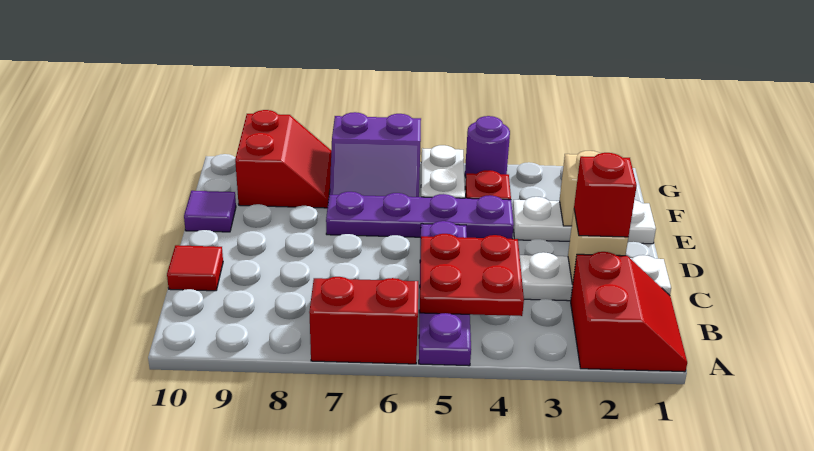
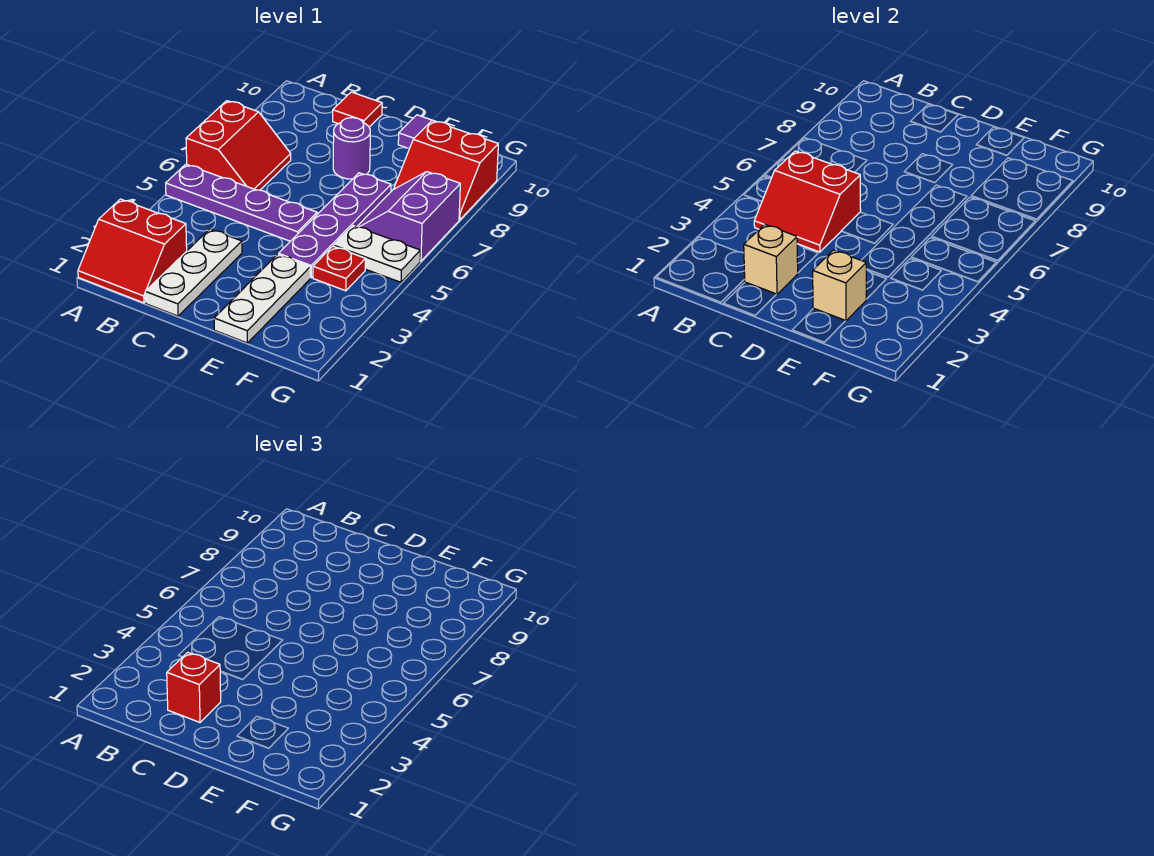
red plate B4:C5 level 2 -> red slope B4:C5 level 2 top 5
purple round brick G4 level 1 -> purple round brick D8 level 1

